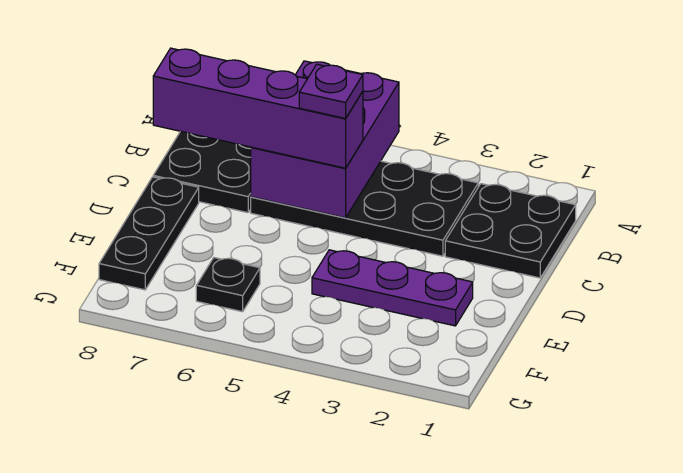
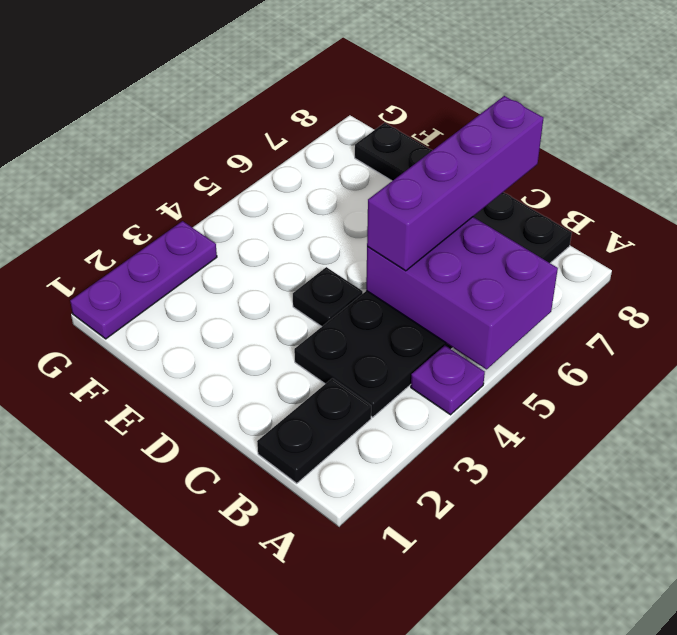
black plate B1:C2 level 1 -> black plate B1:B2 level 1
purple plate C5 level 4 -> purple plate A4 level 1
purple plate E2:E4 level 1 -> purple plate G1:G3 level 1
black plate F6 level 1 -> black plate D4 level 1

